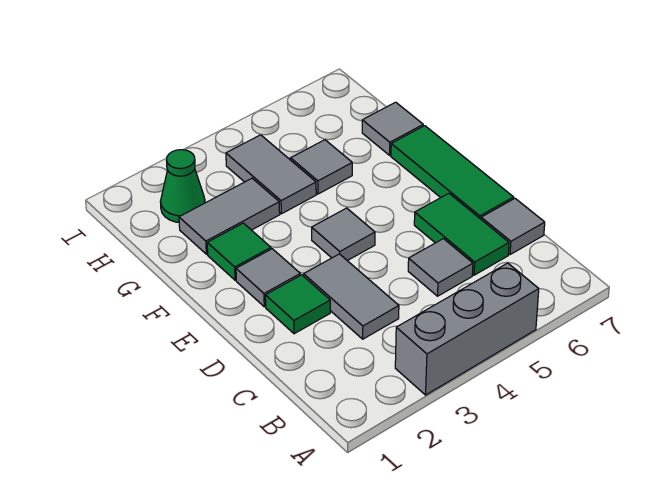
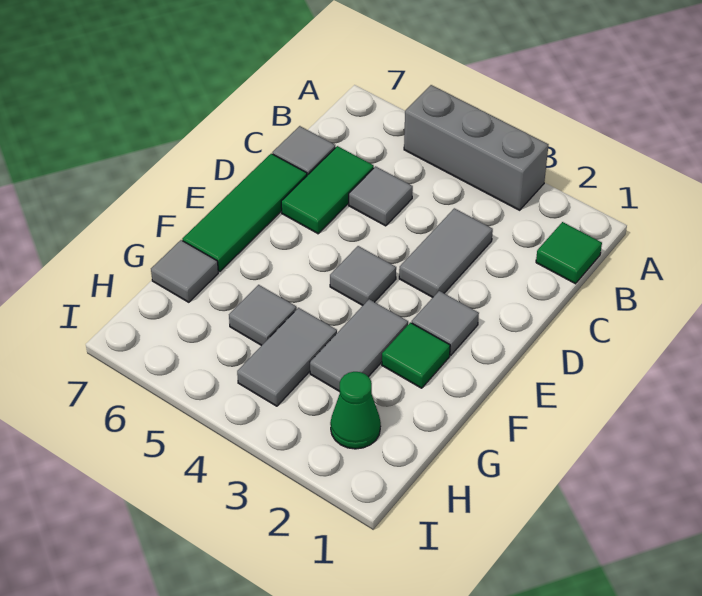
green tile D2 level 1 -> green tile B1 level 1
grey tile G2:G3 level 1 -> grey tile F3:G3 level 1

